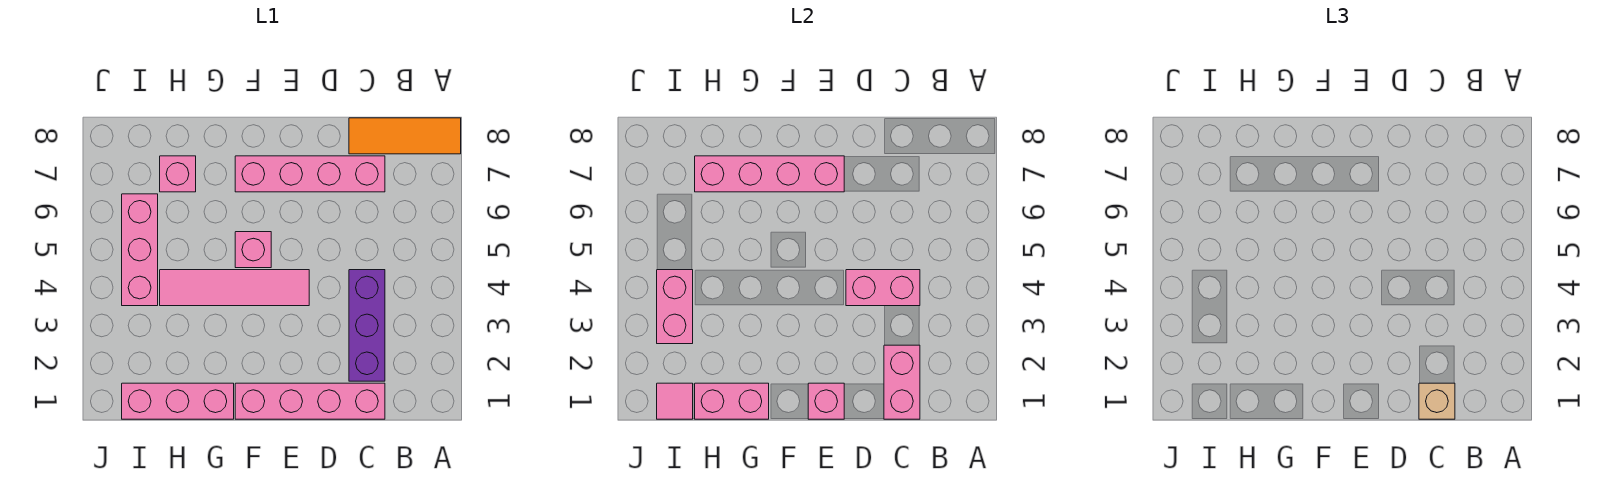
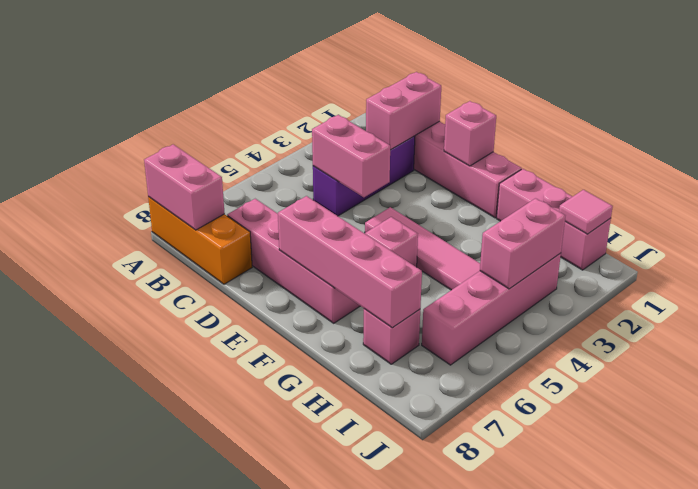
orange tile A8:C8 level 1 -> orange brick A8:C8 level 1
tan brick C1 level 3 -> none
pink brick G1:H1 level 2 -> pink brick A8:B8 level 2
pink brick I4:I6 level 1 -> pink brick I3:I6 level 1

